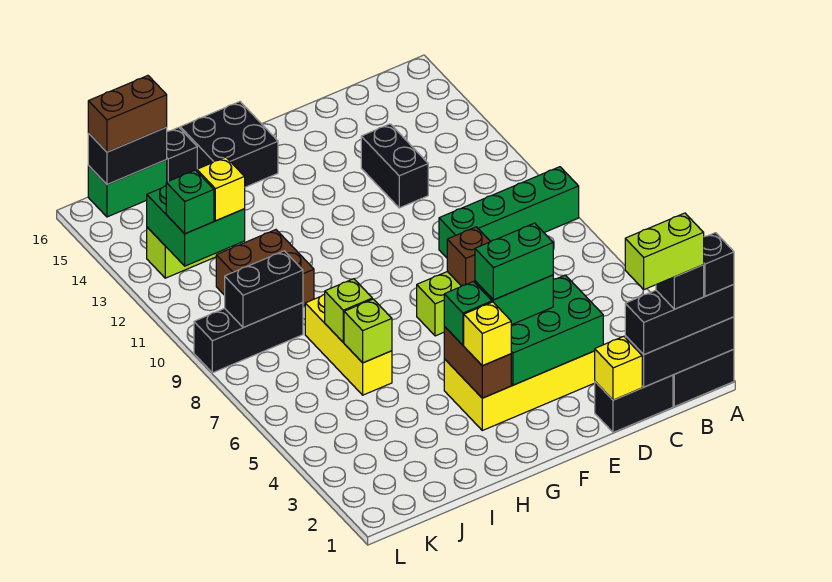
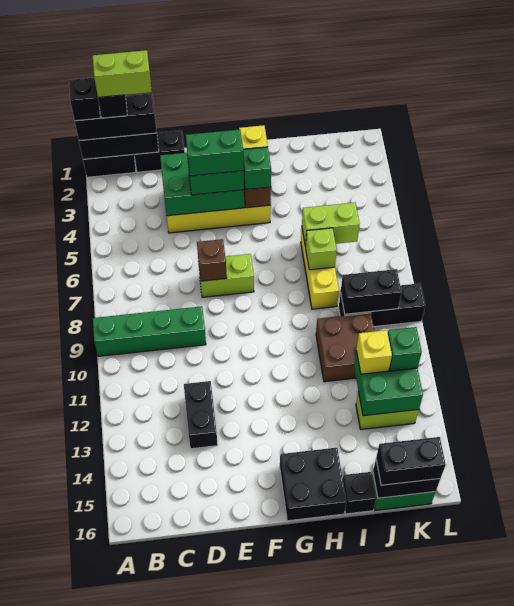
yellow brick D1 level 2 -> none
lime brick I6 level 2 -> lime brick I6:J6 level 2
brown brick J16:K16 level 3 -> black brick J16:K16 level 3

